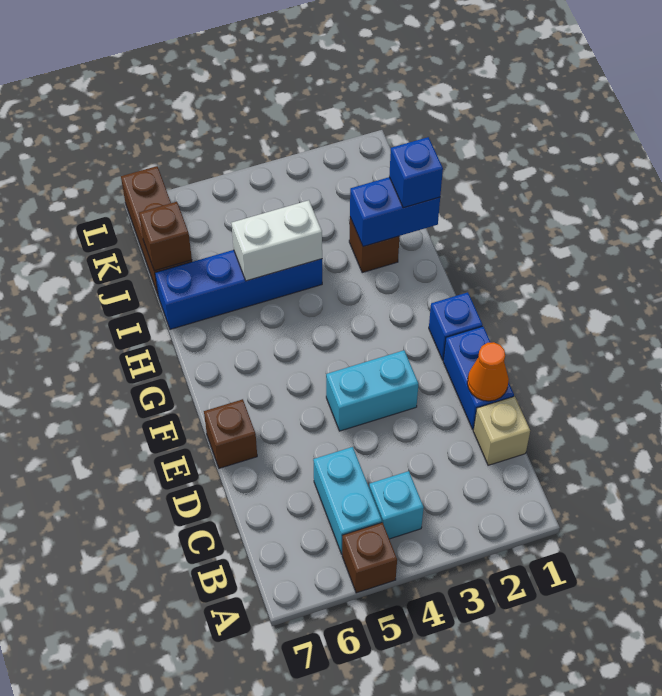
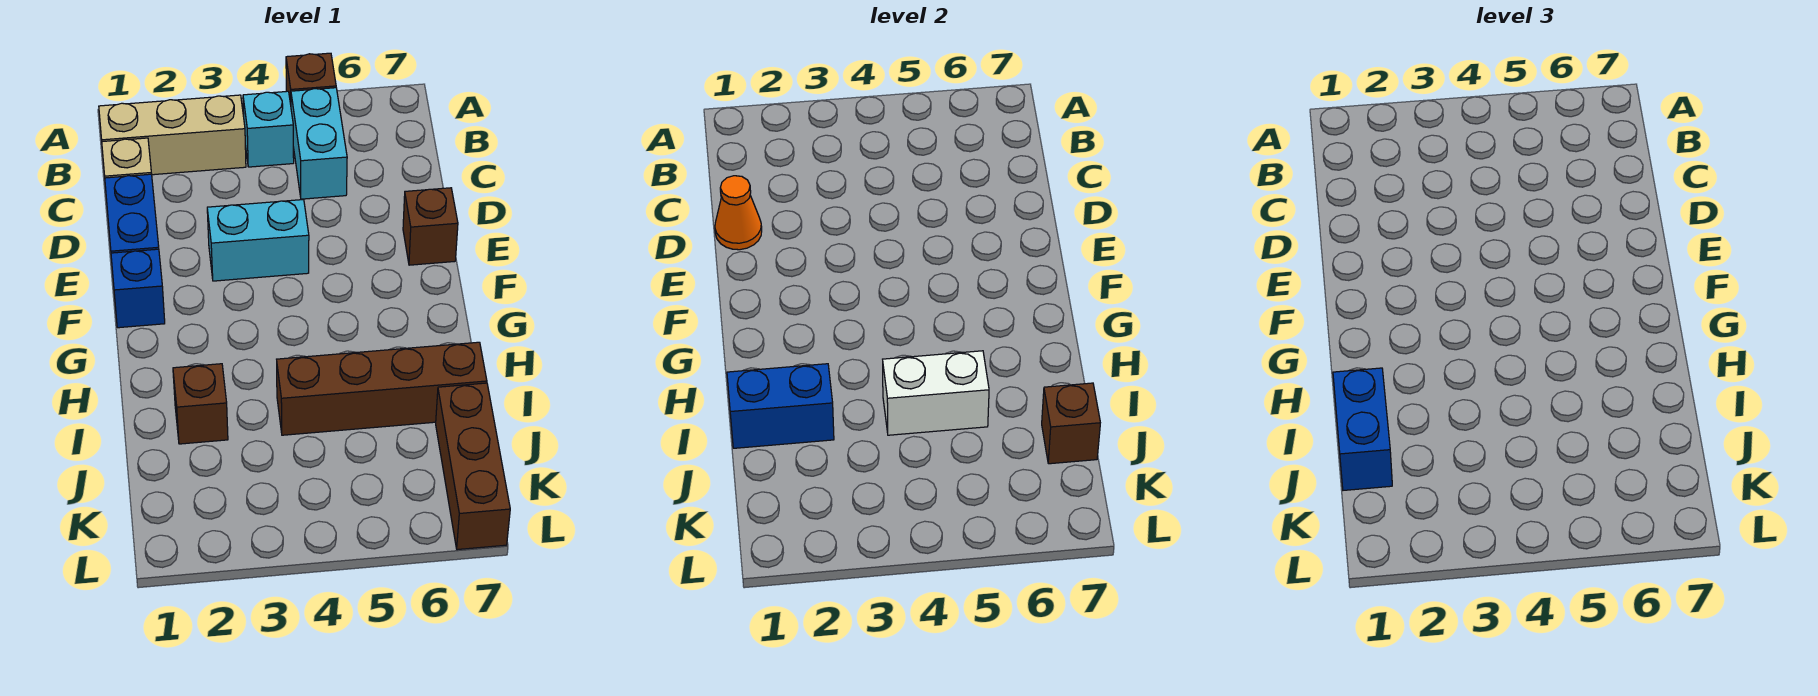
none -> tan brick B1:B3 level 1
blue brick I1 level 3 -> blue brick I1:J1 level 3
blue brick I4:I7 level 1 -> brown brick I4:I7 level 1

